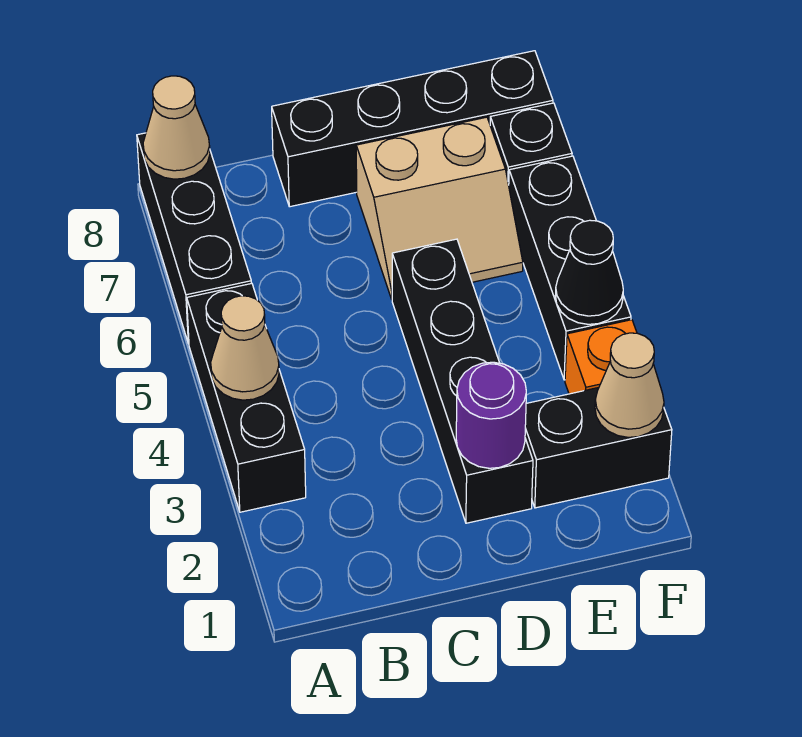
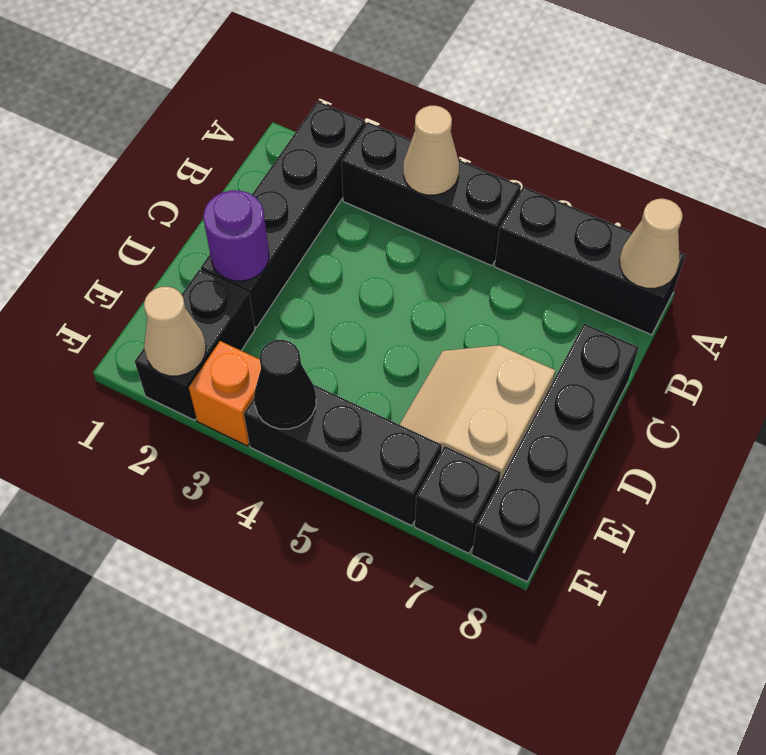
black brick D2:D5 level 1 -> black brick A2:D2 level 1

